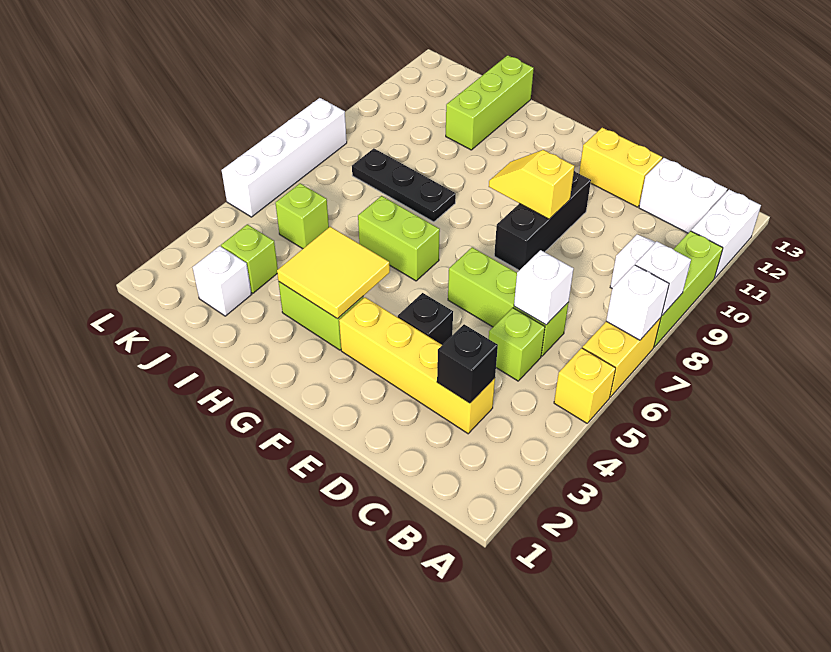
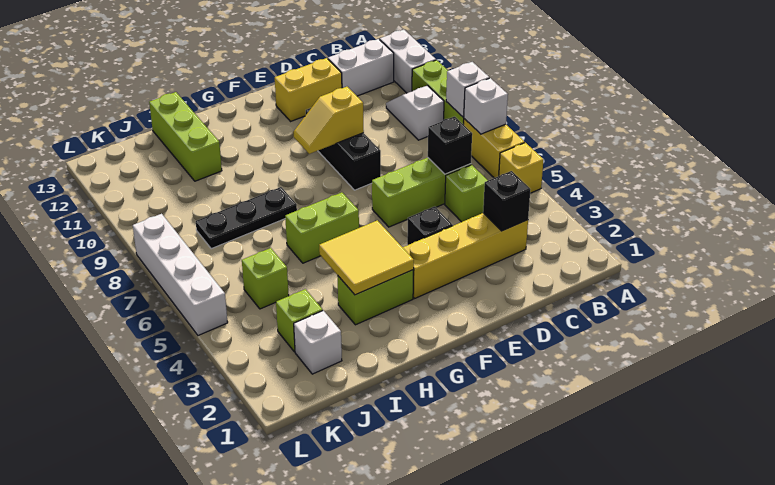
white brick C6 level 2 -> black brick C6 level 2

